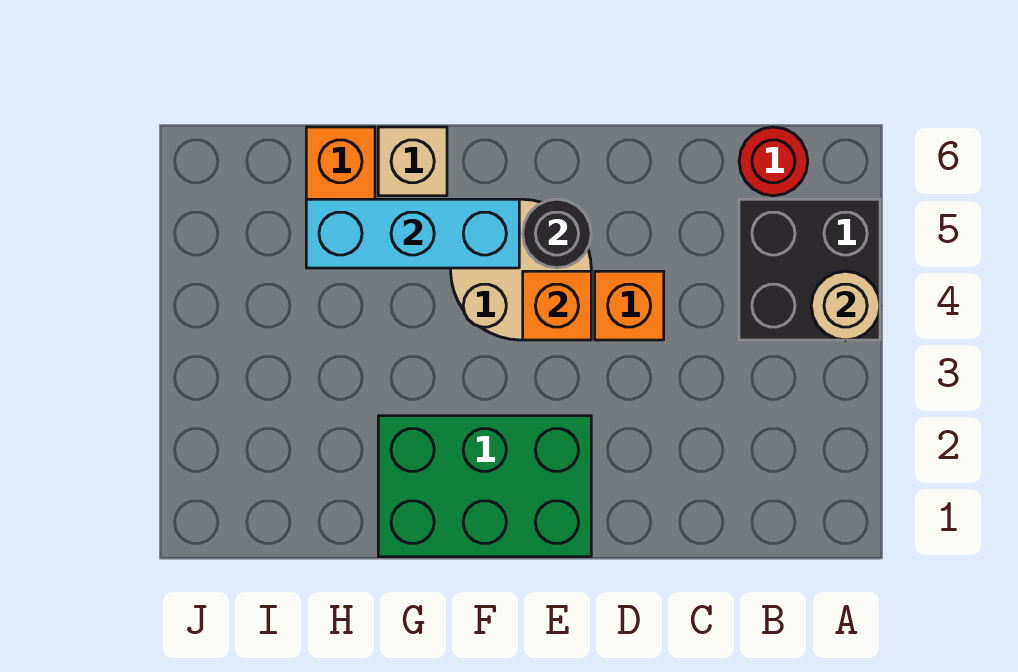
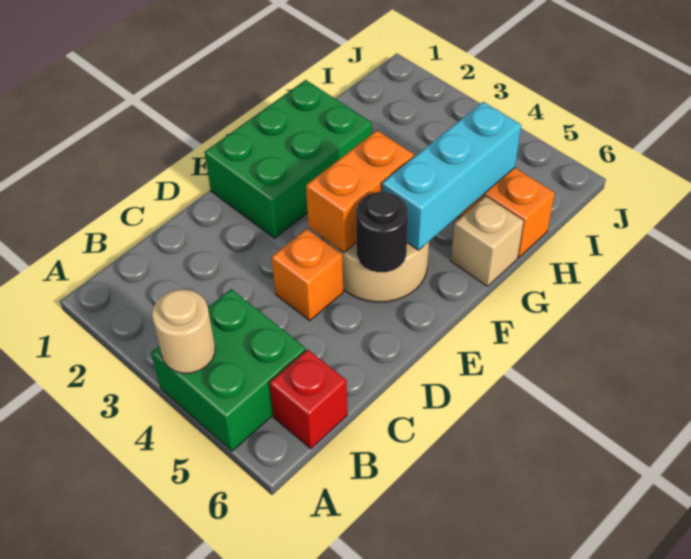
black brick A4:B5 level 1 -> green brick A4:B5 level 1
red round brick B6 level 1 -> red brick B6 level 1
orange brick E4 level 2 -> orange brick E4:F4 level 2

